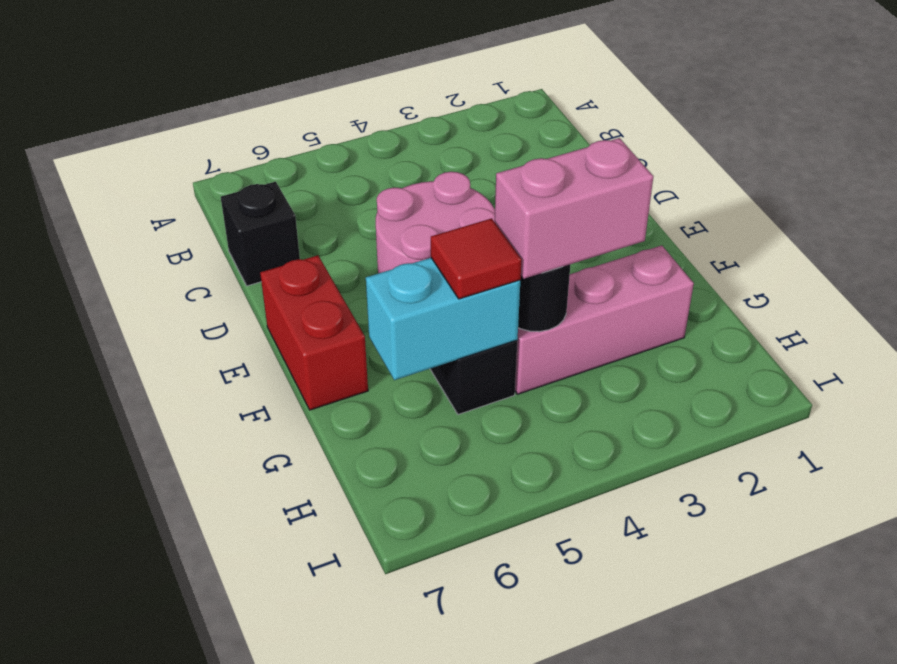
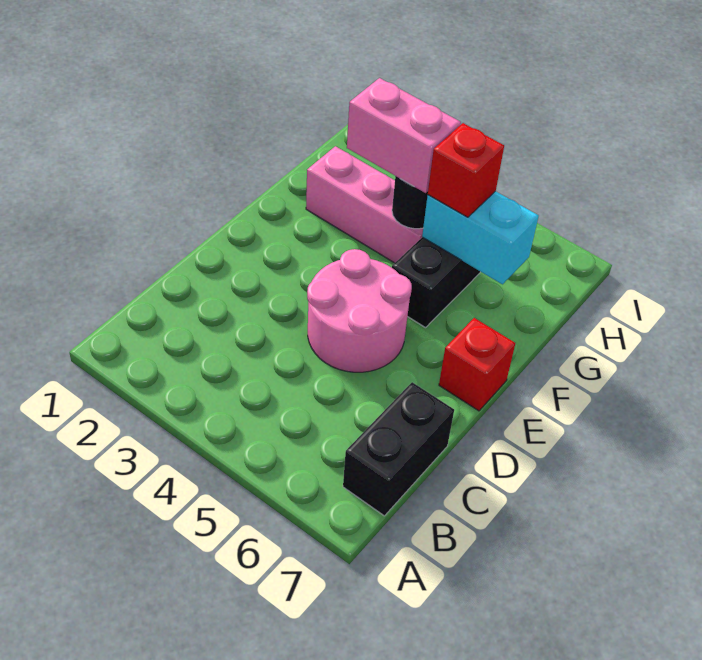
black brick C7 level 1 -> black brick B7:C7 level 1
red brick E7:F7 level 1 -> red brick E7 level 1
red tile G5 level 3 -> red brick G5 level 3

